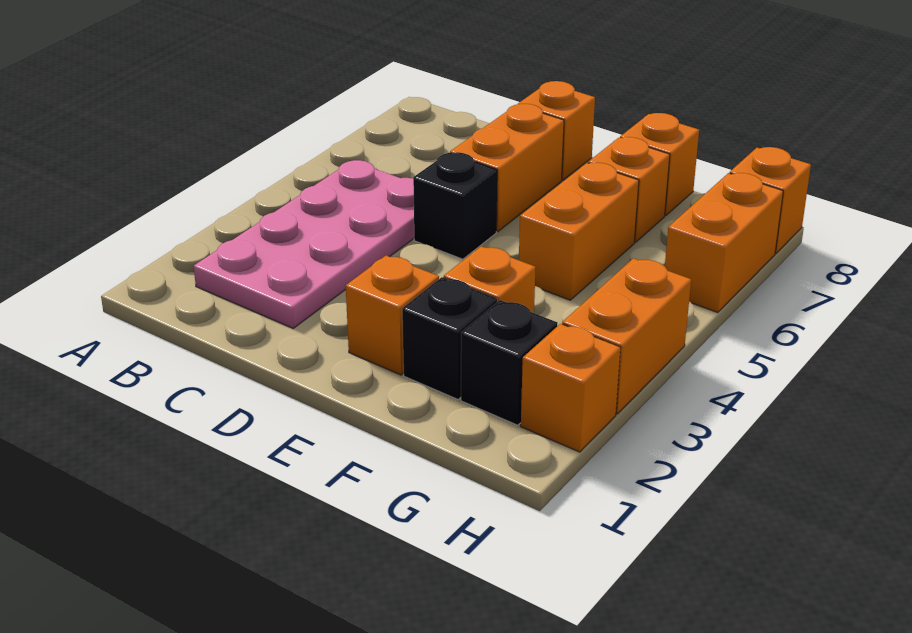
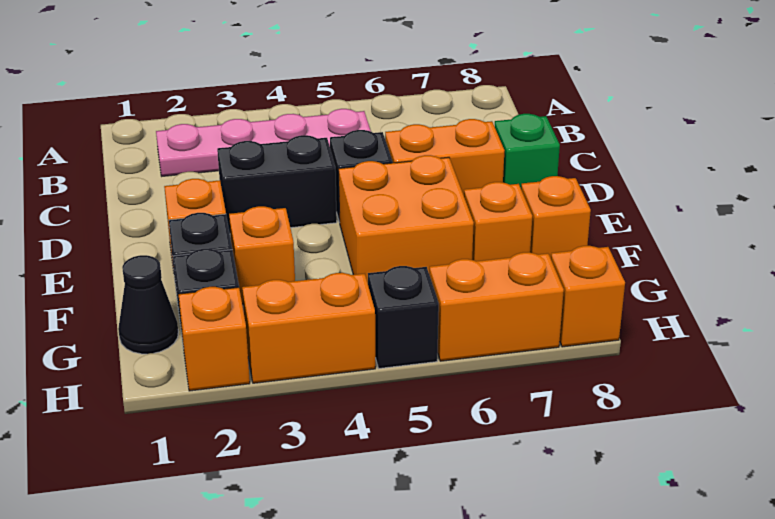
pink plate B2:C5 level 1 -> pink plate B2:B5 level 1
none -> black brick D3:D4 level 1
orange brick D8 level 1 -> green brick D8 level 1
orange brick F5:F6 level 1 -> orange brick E5:F6 level 1
none -> black cone G1 level 1
none -> black brick H5 level 1

